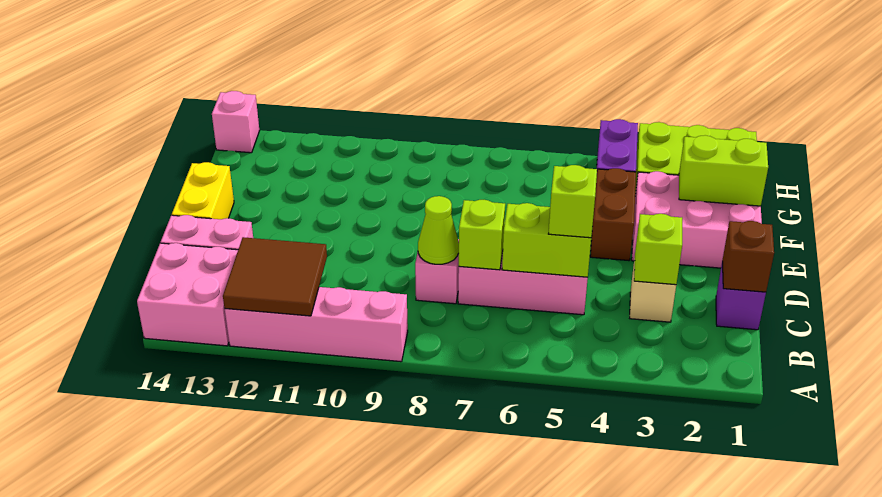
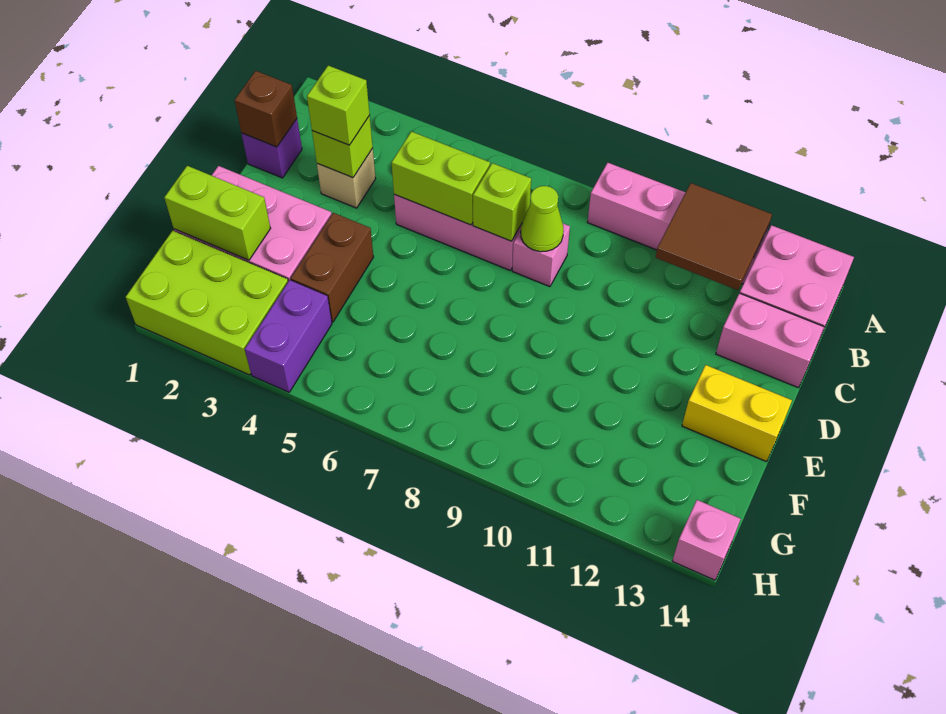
lime brick C5 level 3 -> lime brick C3 level 3
yellow brick D14:E14 level 1 -> yellow brick E13:E14 level 1

